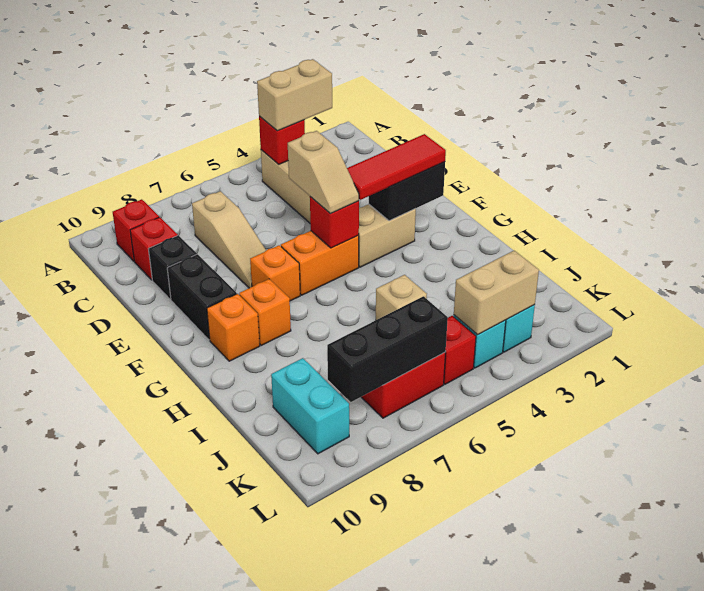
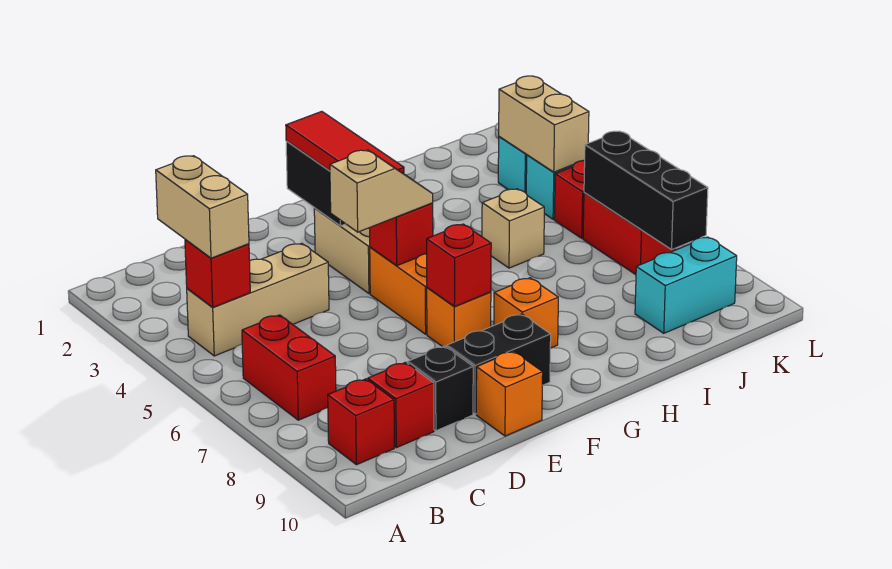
none -> red brick B6:B7 level 1
tan slope C7:E7 level 1 top C -> none
none -> red brick F7 level 2
orange brick G9 level 1 -> orange brick E10 level 1

